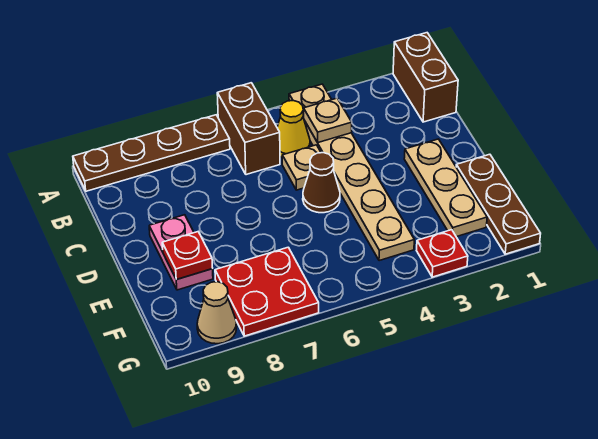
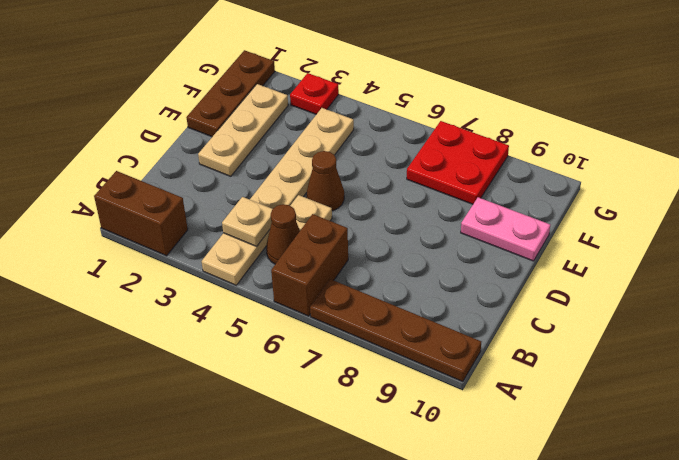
brown brick A1:B1 level 1 -> brown brick A1:A2 level 1
yellow cone B5 level 1 -> brown cone B5 level 1
pink plate D9:E9 level 1 -> pink plate E9:E10 level 1
red plate E9 level 2 -> none
tan cone G9 level 1 -> none

